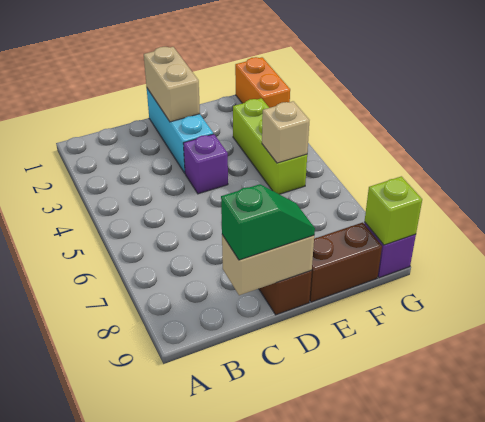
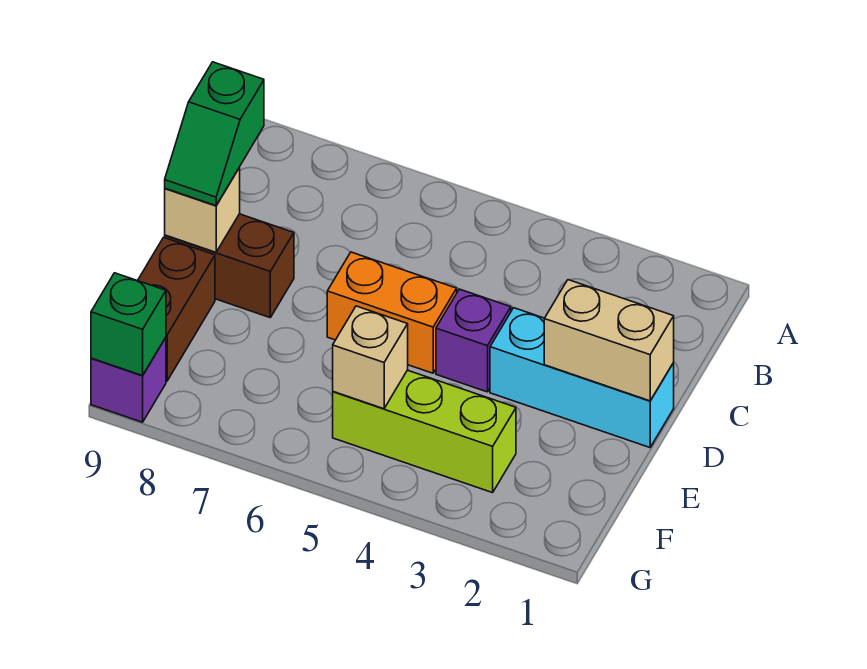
tan brick C9:D9 level 2 -> tan brick D9 level 2
orange brick G1:G2 level 1 -> orange brick D5:D6 level 1
lime brick G9 level 2 -> green brick G9 level 2

